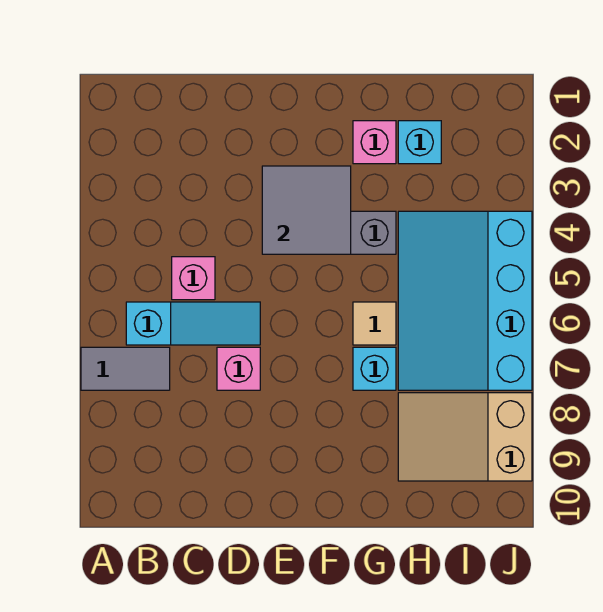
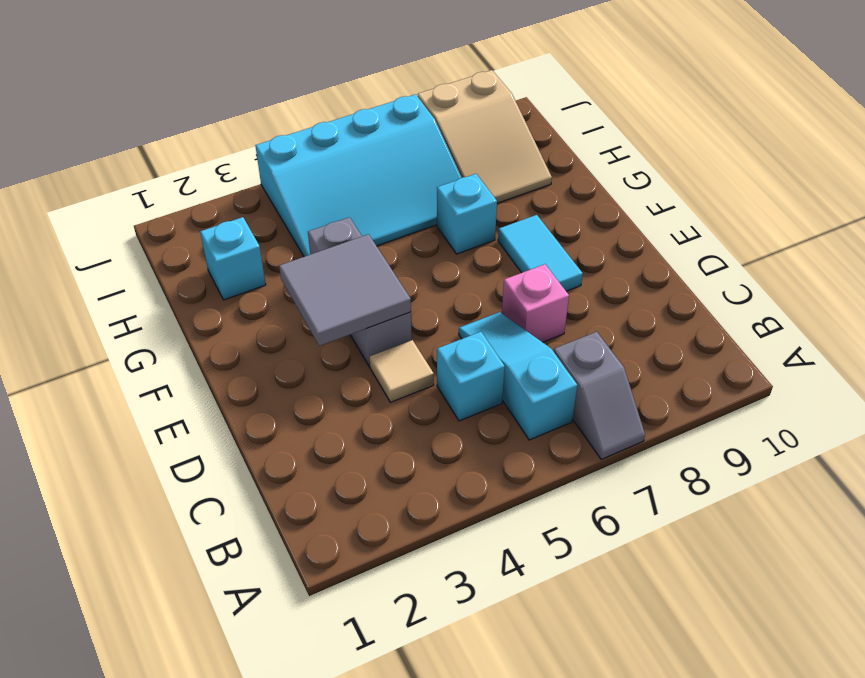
grey tile A7:B7 level 1 -> grey slope A7:B7 level 1 top B
pink brick C5 level 1 -> cyan brick C5 level 1
none -> cyan tile E8:F8 level 1
pink brick G2 level 1 -> none
tan tile G6 level 1 -> tan tile D4 level 1

